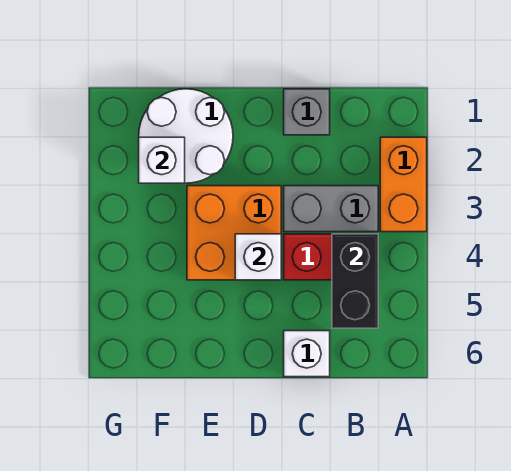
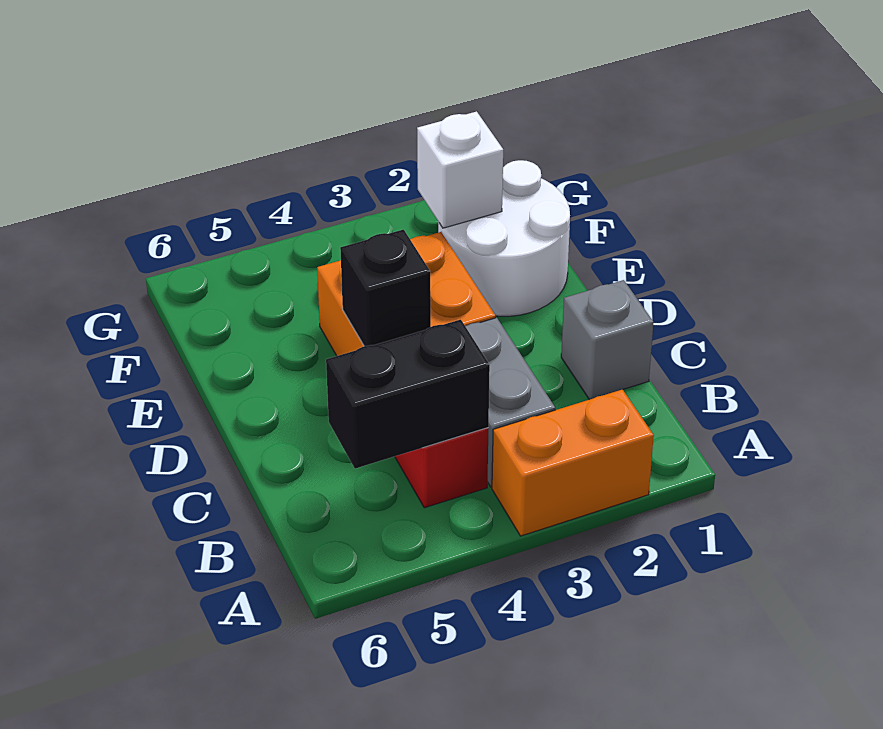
white brick C6 level 1 -> none
white brick D4 level 2 -> black brick D4 level 2

